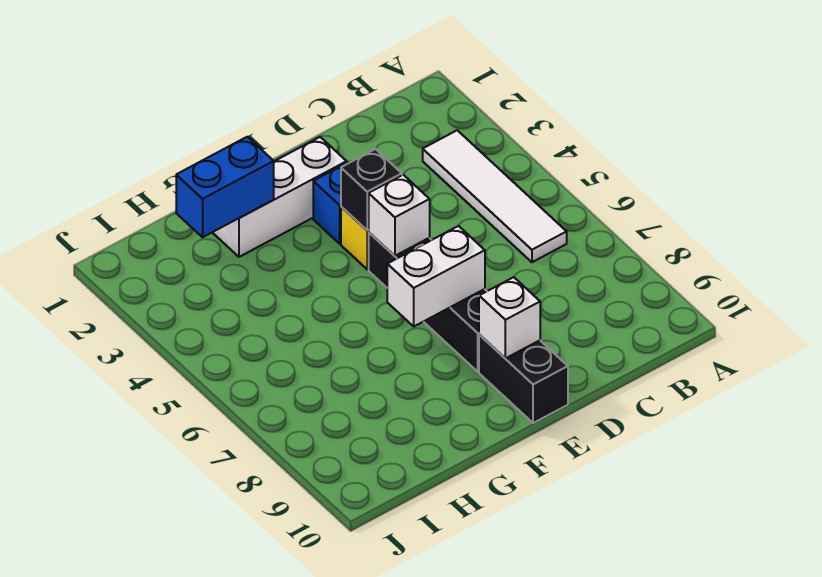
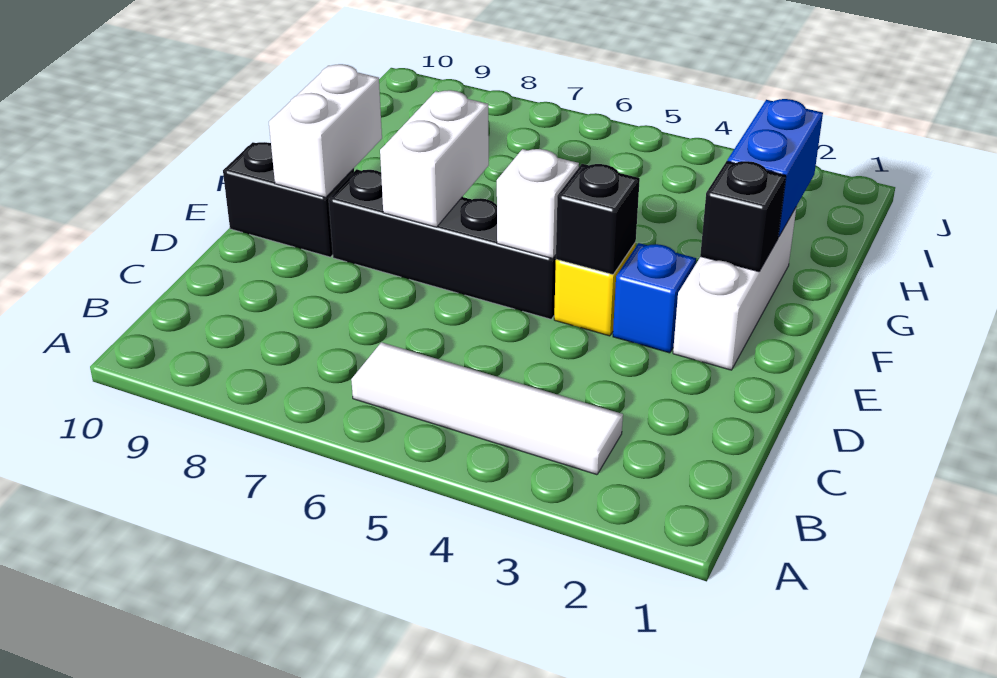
white brick E9 level 2 -> white brick E9:F9 level 2
none -> black brick F2 level 2

